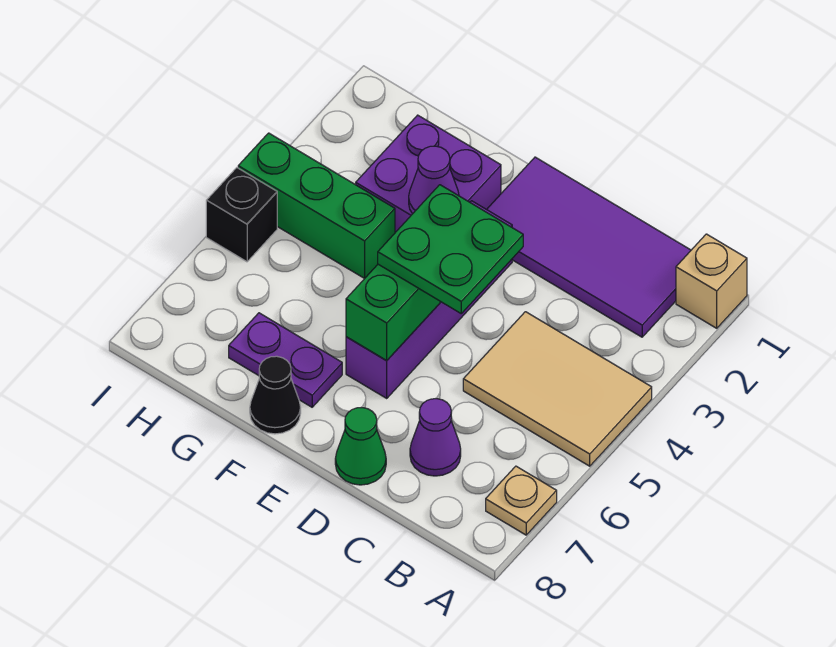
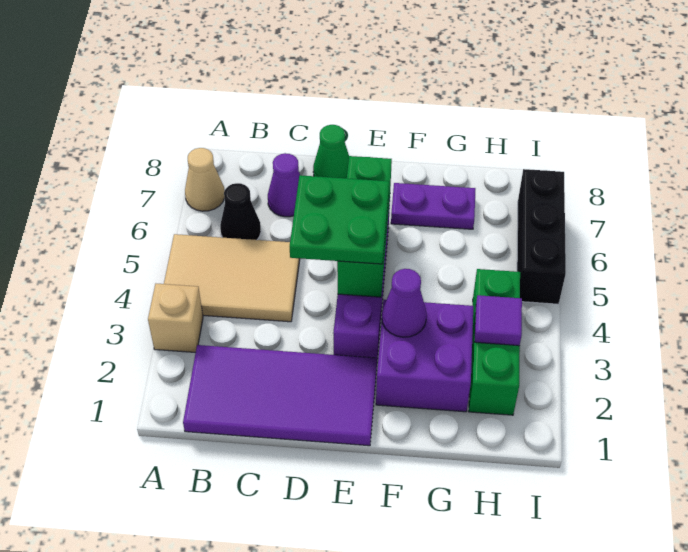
tan brick A1 level 1 -> tan brick A3 level 1
tan plate A7 level 1 -> tan cone A7 level 1
black cone F8 level 1 -> black cone B6 level 1
green brick G4:I4 level 1 -> green brick H2:H4 level 1
none -> purple tile H3 level 2
black brick I5 level 1 -> black brick I5:I7 level 1

